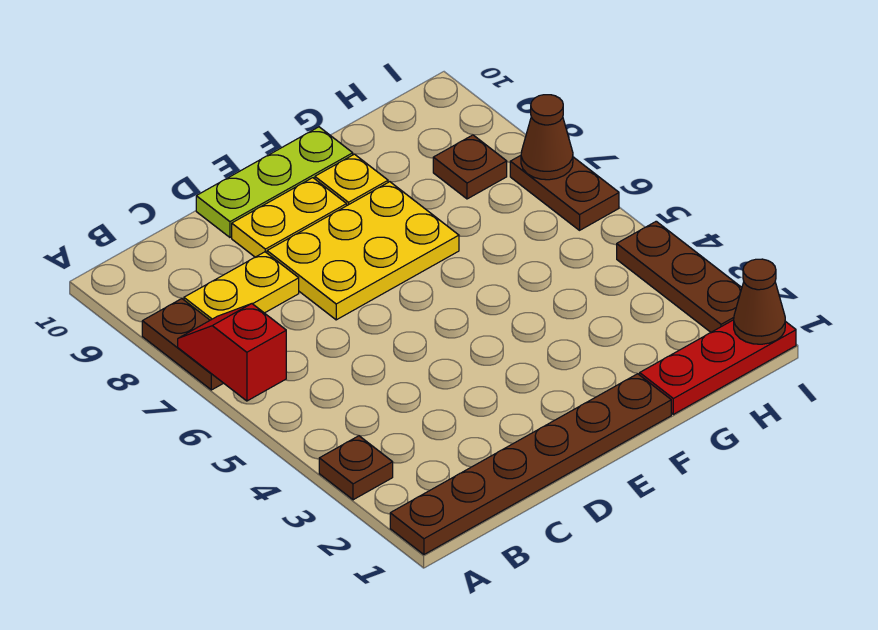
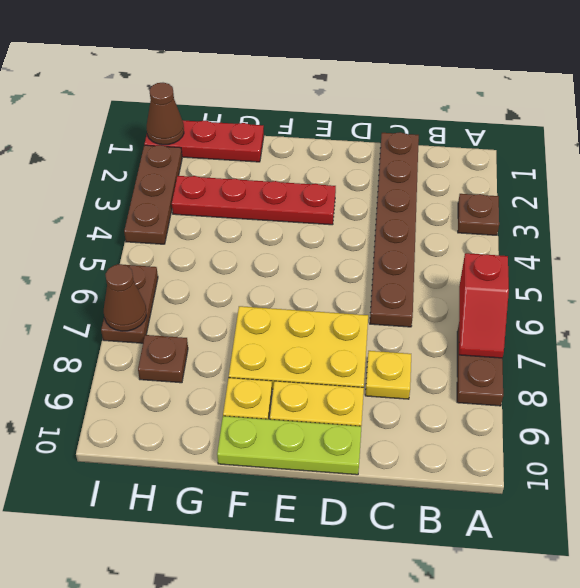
brown plate A1:F1 level 1 -> brown plate C1:C6 level 1
yellow plate B8:C8 level 1 -> yellow plate C8 level 1
none -> red plate E3:H3 level 1

